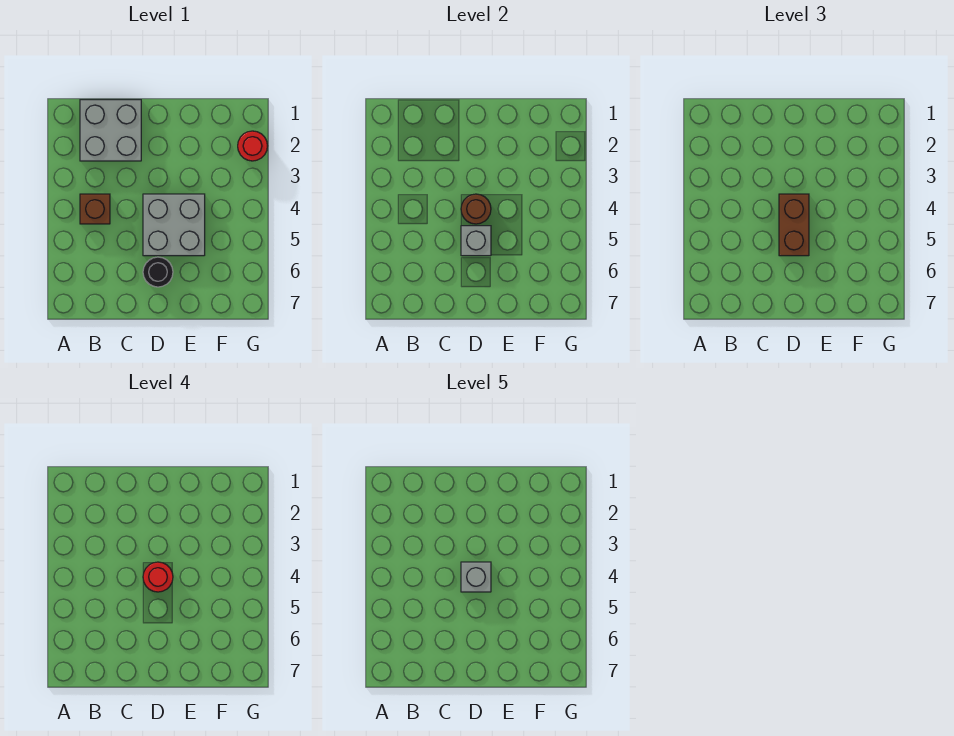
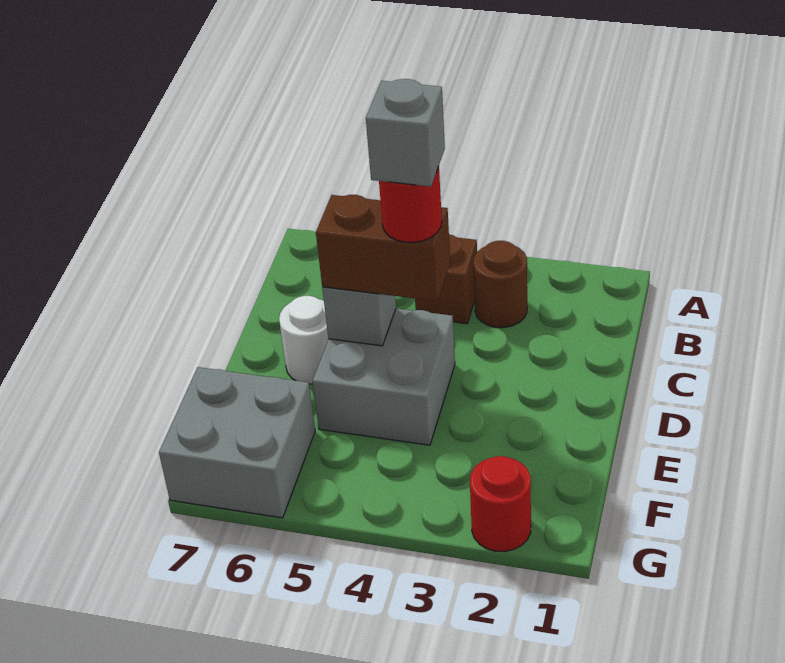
grey brick B1:C2 level 1 -> grey brick F6:G7 level 1
brown round brick D4 level 2 -> brown round brick B3 level 1
black round brick D6 level 1 -> white round brick D6 level 1

